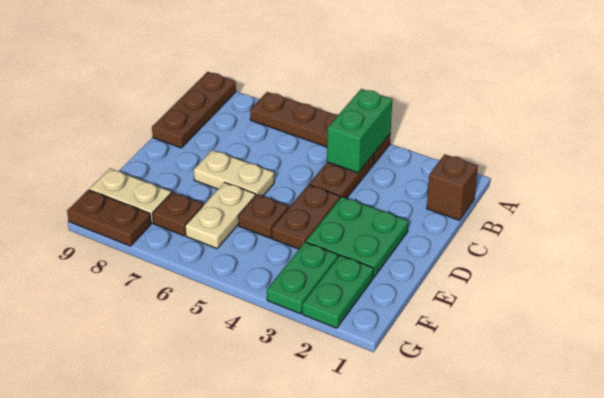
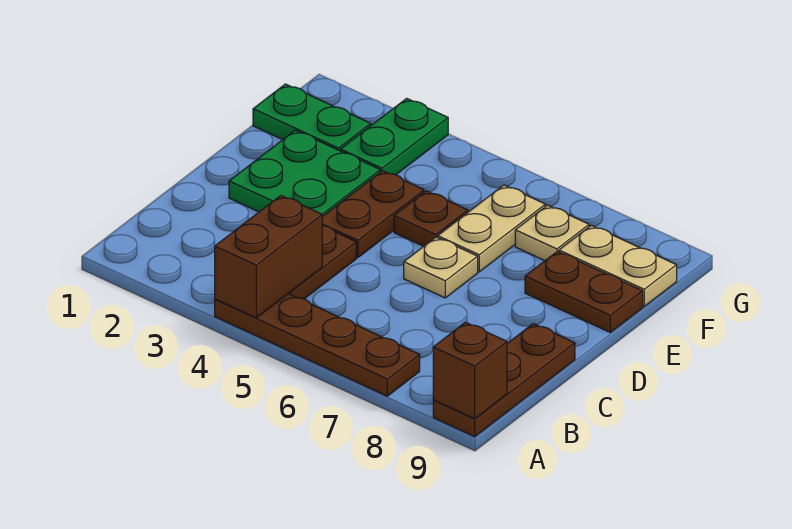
green brick A4:B4 level 2 -> brown brick A4:B4 level 2
brown brick B1 level 1 -> brown brick A9 level 2
tan plate D6:D7 level 1 -> tan plate D6 level 1
green plate F2:G2 level 1 -> green plate F1:F2 level 1
brown plate F7 level 1 -> tan plate F7 level 1
brown plate G8:G9 level 1 -> brown plate E8:E9 level 1

